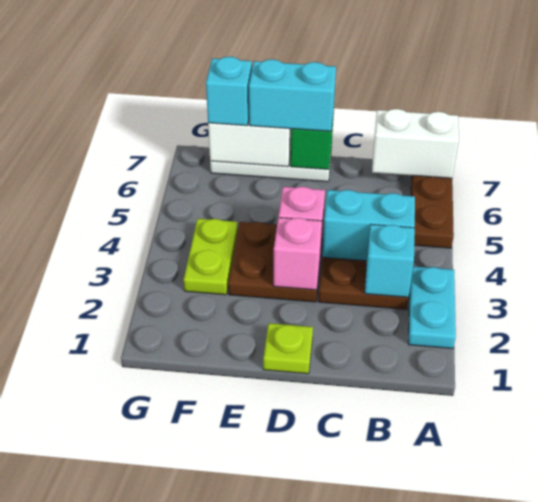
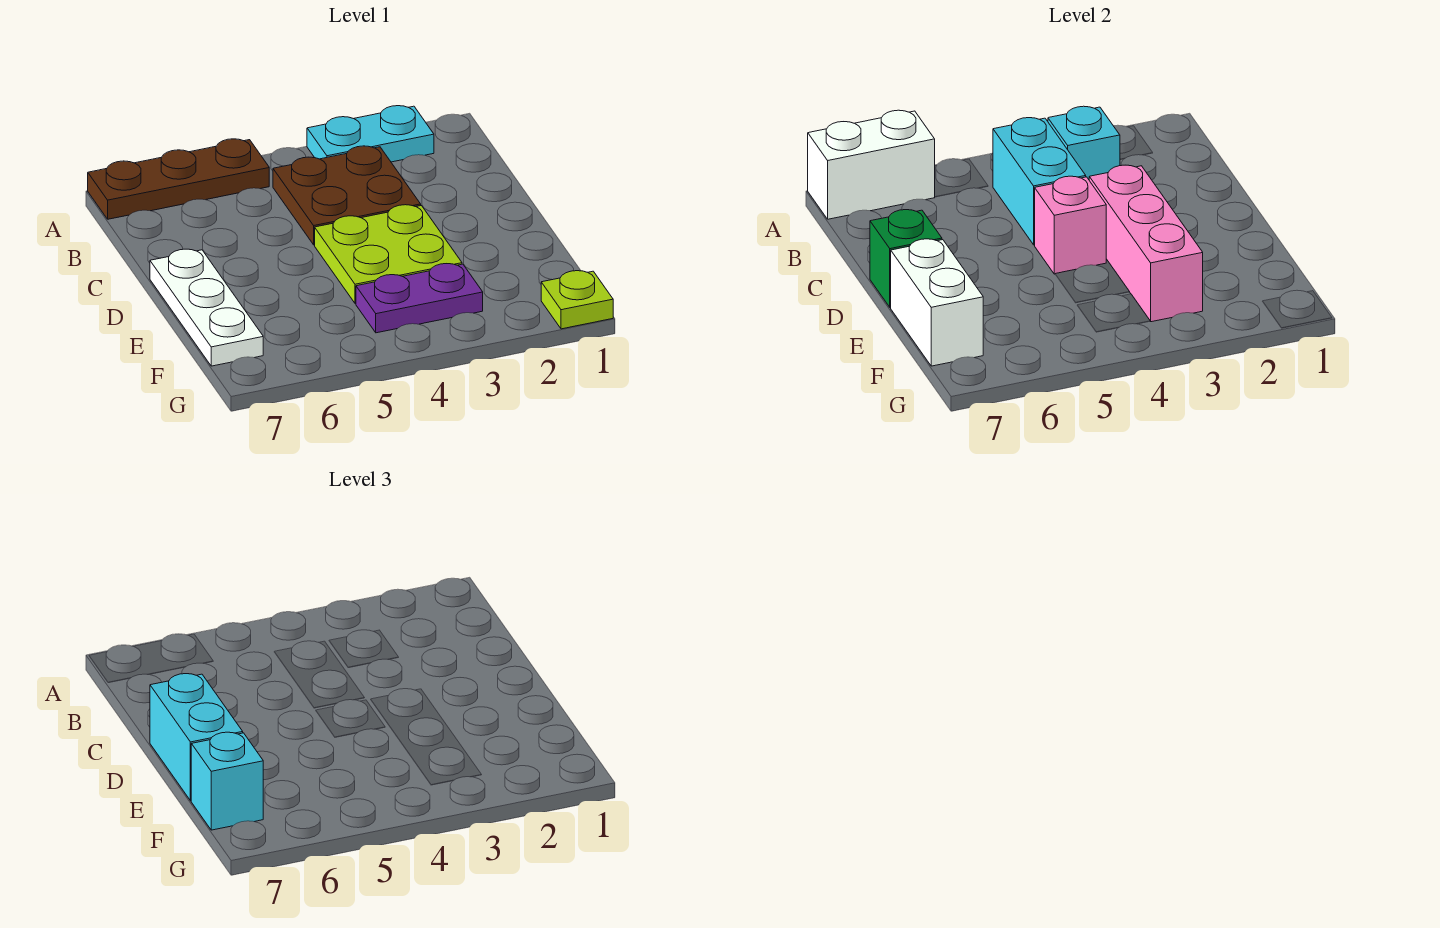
white brick A7:B7 level 2 -> white brick A6:A7 level 2
lime plate D1 level 1 -> lime plate G1 level 1
brown plate D3:E4 level 1 -> lime plate D3:E4 level 1
pink brick D3 level 2 -> pink brick D3:F3 level 2
lime plate F3:F4 level 1 -> purple plate F3:F4 level 1

